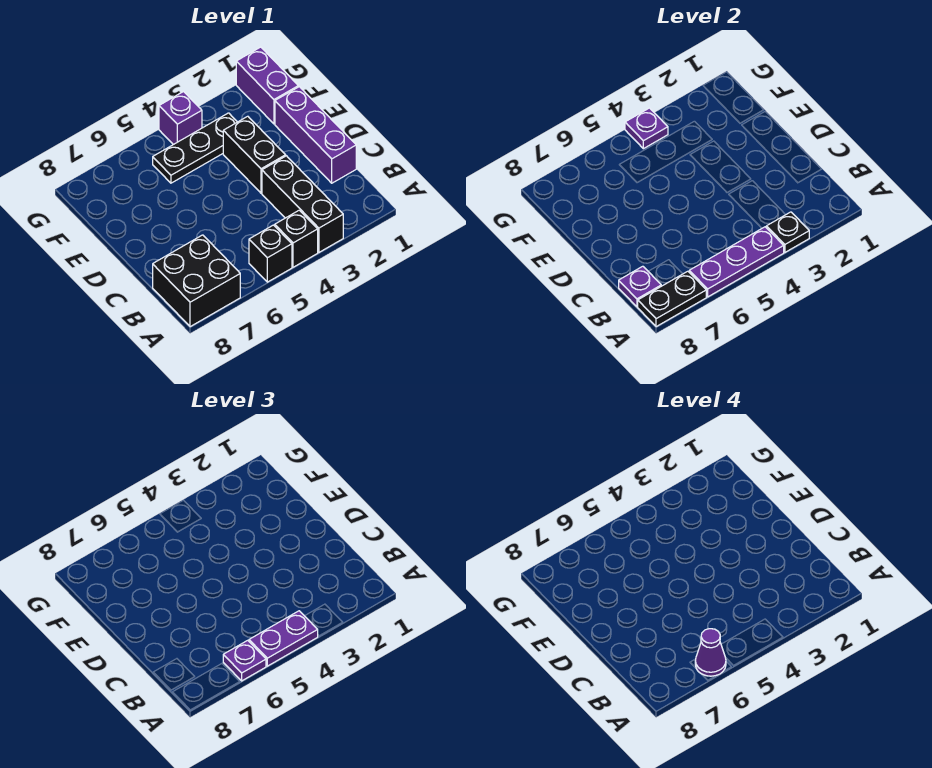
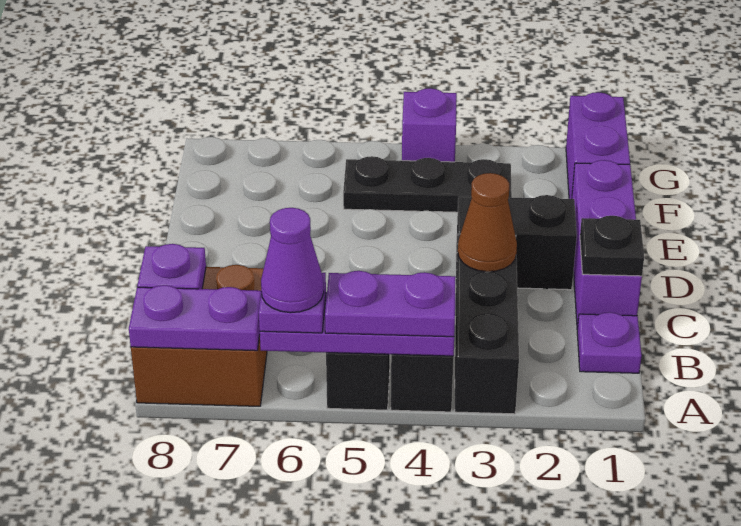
black plate A3 level 2 -> black plate C1 level 2
black brick A7:B8 level 1 -> brown brick A7:B8 level 1
black plate A7:A8 level 2 -> purple plate A7:A8 level 2
none -> brown cone C3 level 2
black brick D3:E3 level 1 -> black brick D2:D3 level 1
purple plate G4 level 2 -> purple plate B1 level 1

